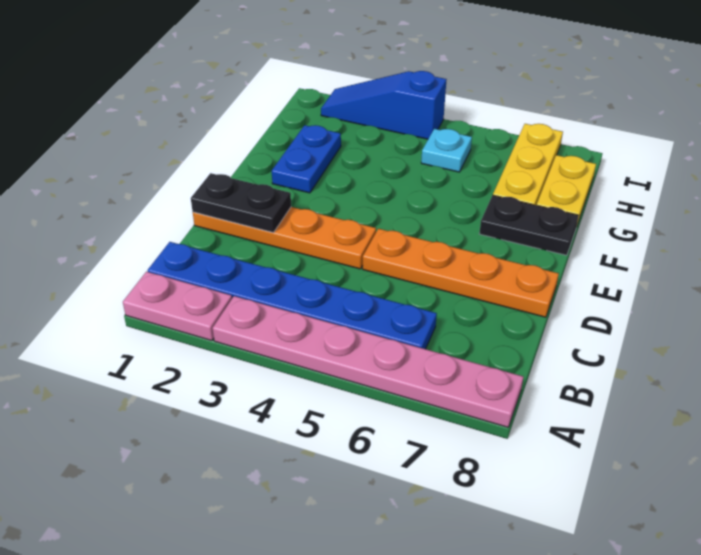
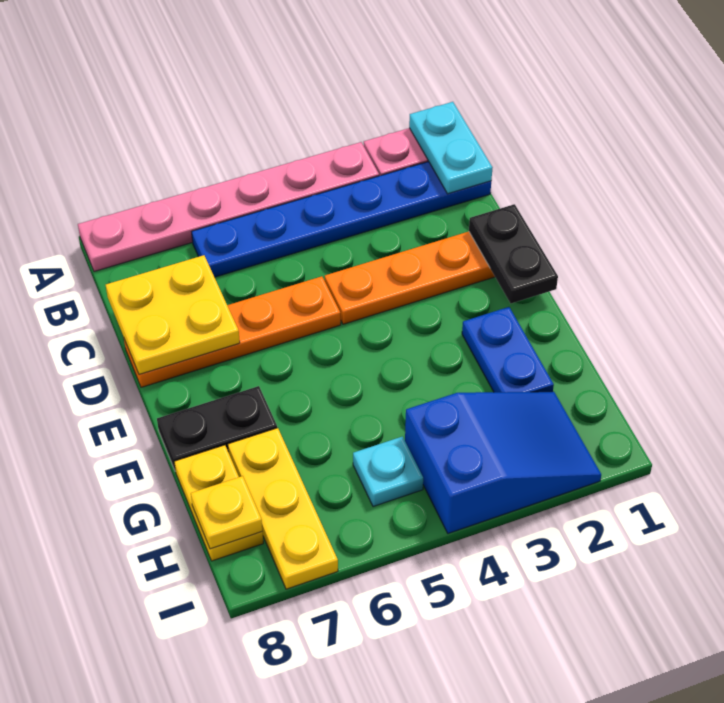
none -> cyan plate A1:B1 level 2
none -> yellow plate C7:D8 level 2
black plate D1:D2 level 2 -> black plate D1:E1 level 2
none -> yellow plate H8 level 2
blue slope I2:I4 level 1 top 4 -> blue slope H2:I4 level 1 top 4

